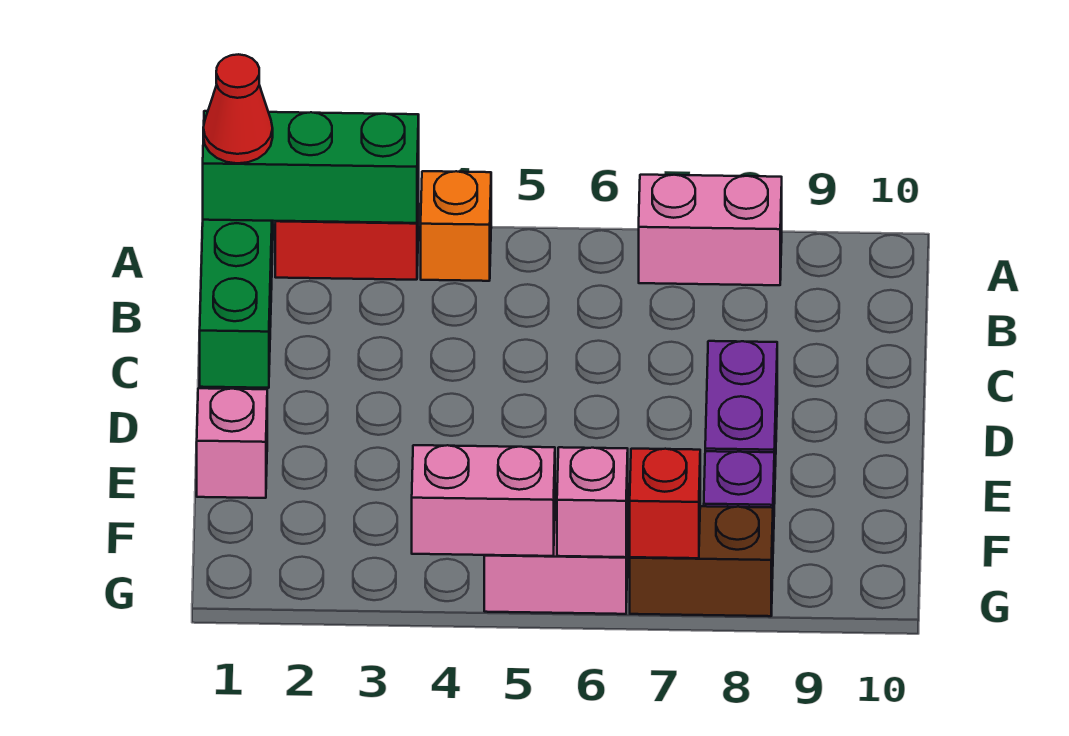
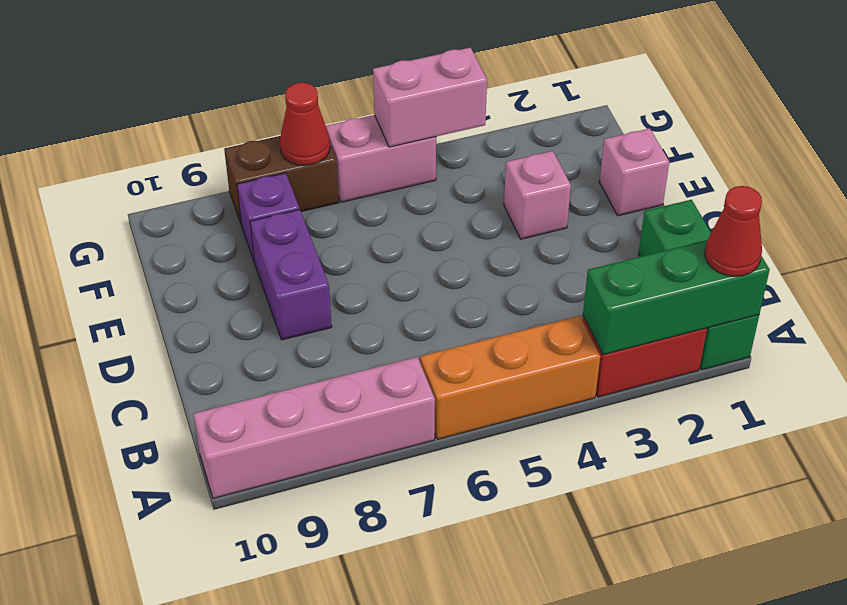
orange brick A4 level 1 -> orange brick A4:A6 level 1
pink brick A7:A8 level 1 -> pink brick A7:A10 level 1
pink brick G6 level 2 -> pink brick E3 level 1
red brick G7 level 2 -> red cone G7 level 2

